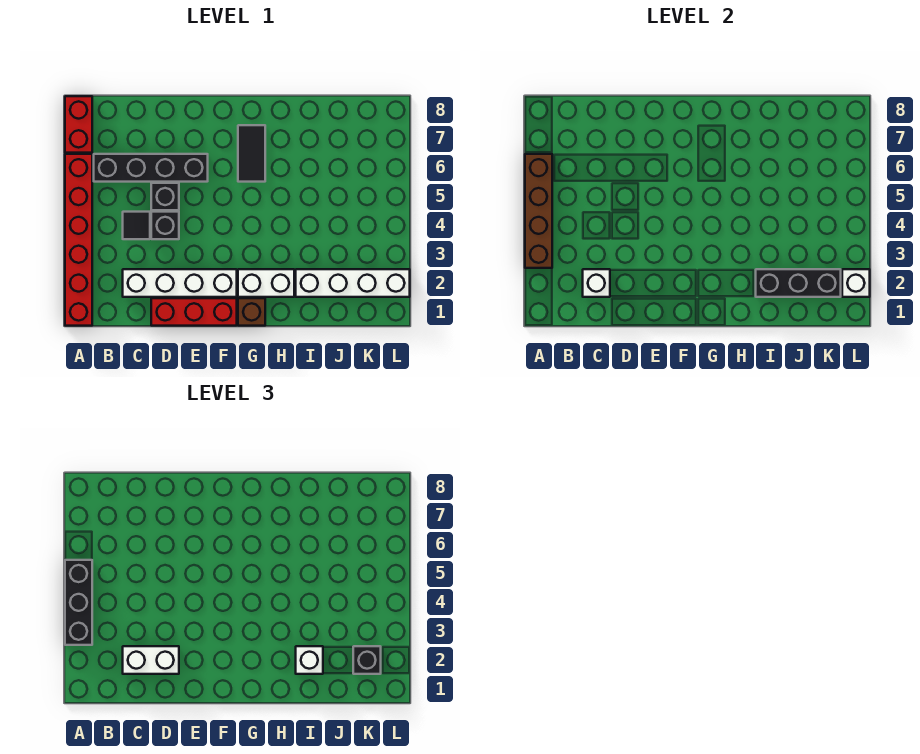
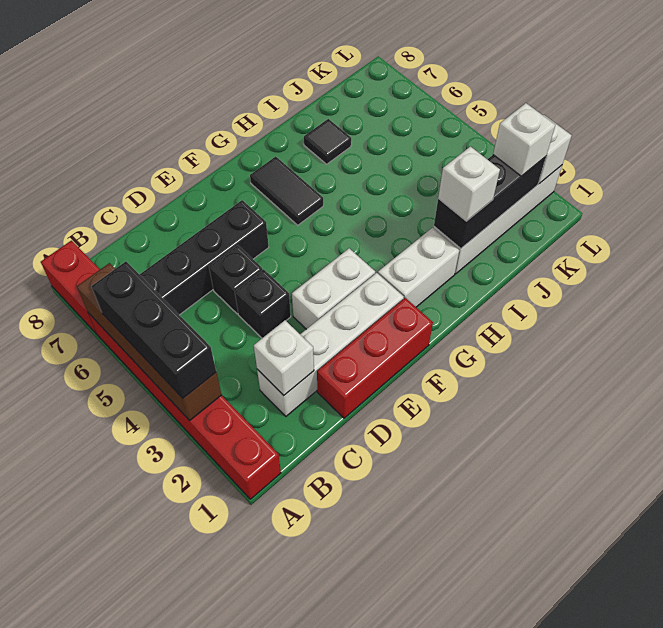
white brick C2:D2 level 3 -> white brick E3:F3 level 1
black tile C4 level 1 -> black tile I7 level 1
brown brick G1 level 1 -> none
black brick K2 level 3 -> white brick K2 level 3

